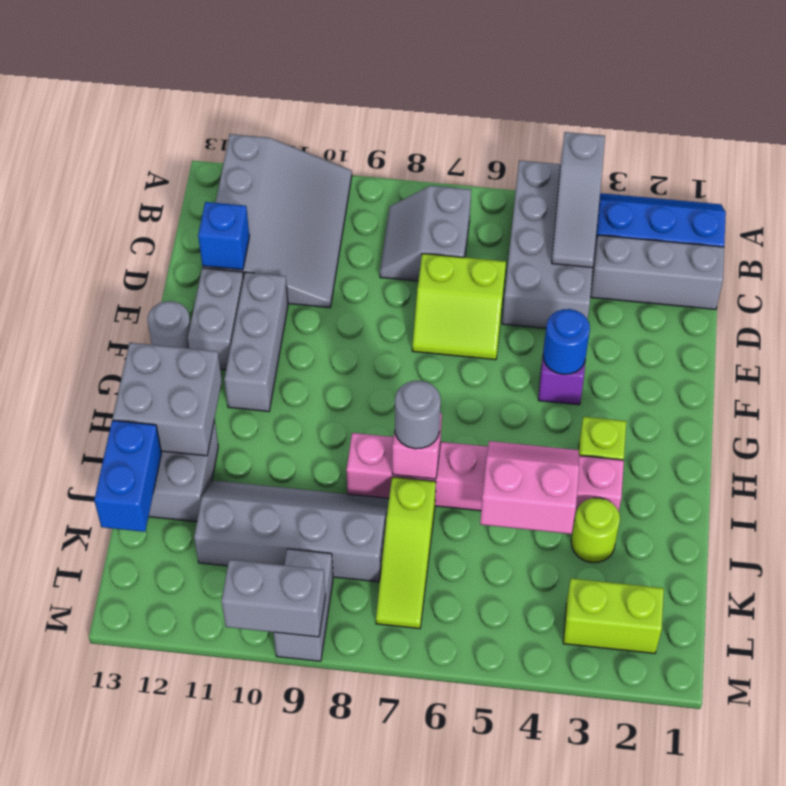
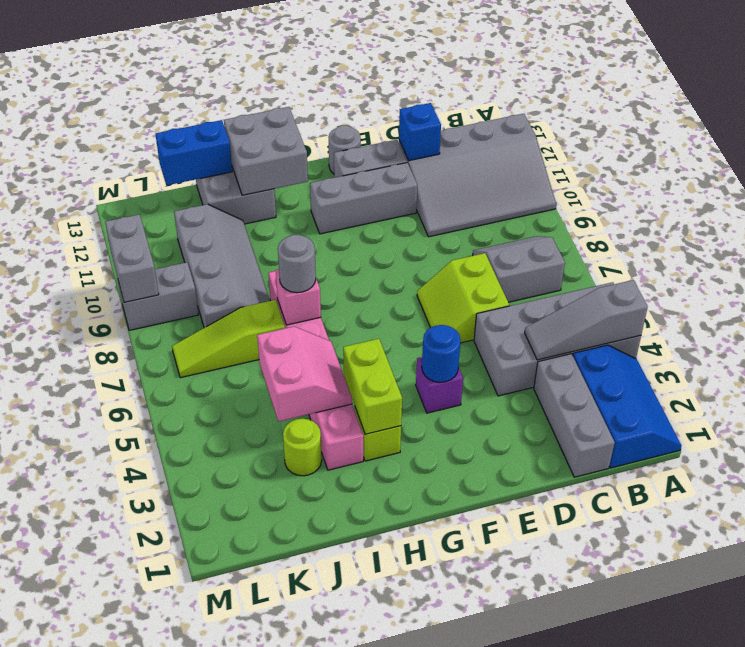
lime brick L2:L3 level 1 -> lime brick H3:H4 level 2

